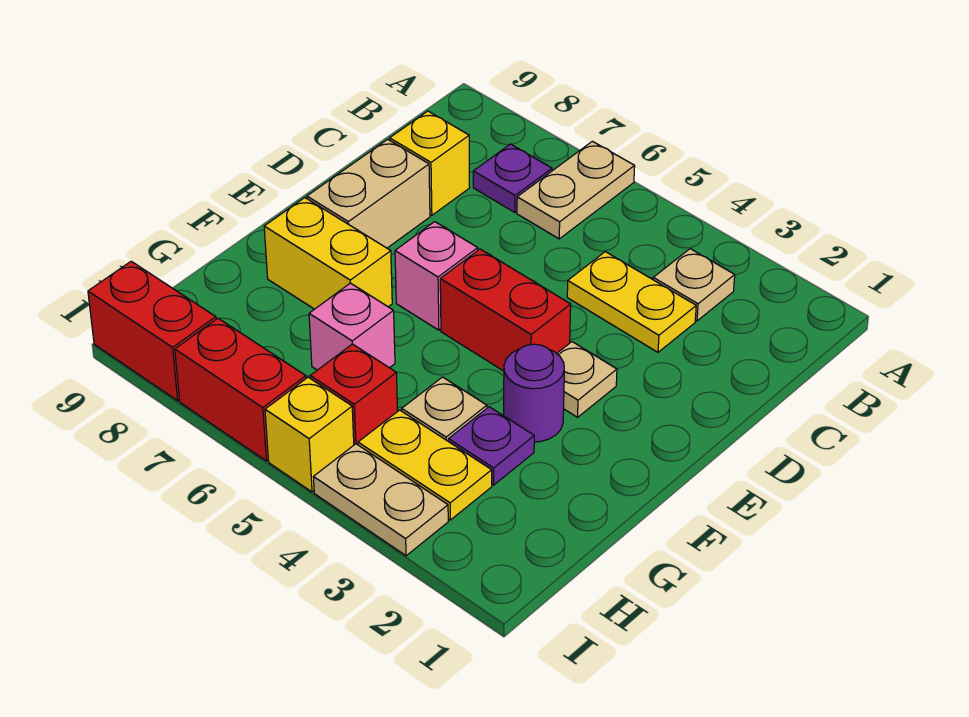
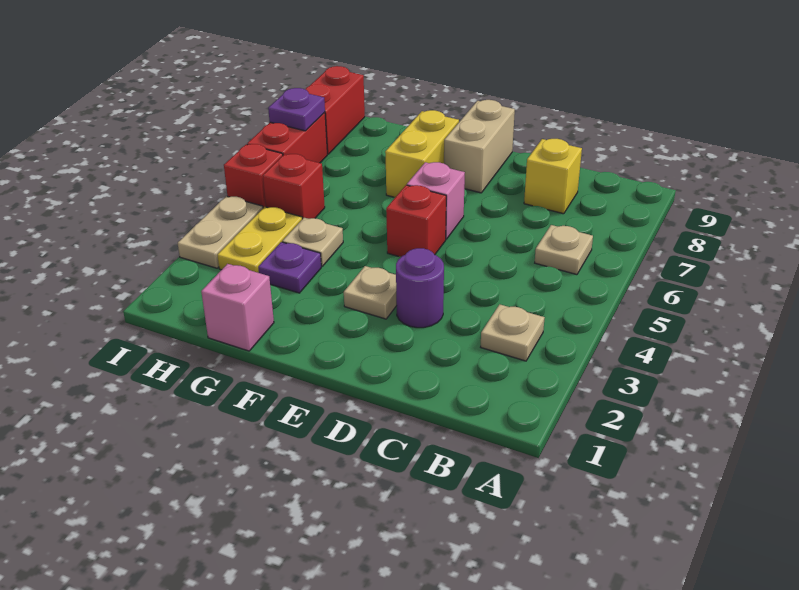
tan plate A6:B6 level 1 -> tan plate B6 level 1
purple plate B7 level 1 -> purple plate I7 level 2
yellow plate C3:C4 level 1 -> none
tan brick D8:E8 level 1 -> tan brick E8:E9 level 1
red brick E4:E5 level 1 -> red brick E5 level 1
purple round brick F3 level 1 -> purple round brick D3 level 1
pink brick G6 level 1 -> pink brick G1 level 1
yellow brick I5 level 1 -> red brick I5 level 1

